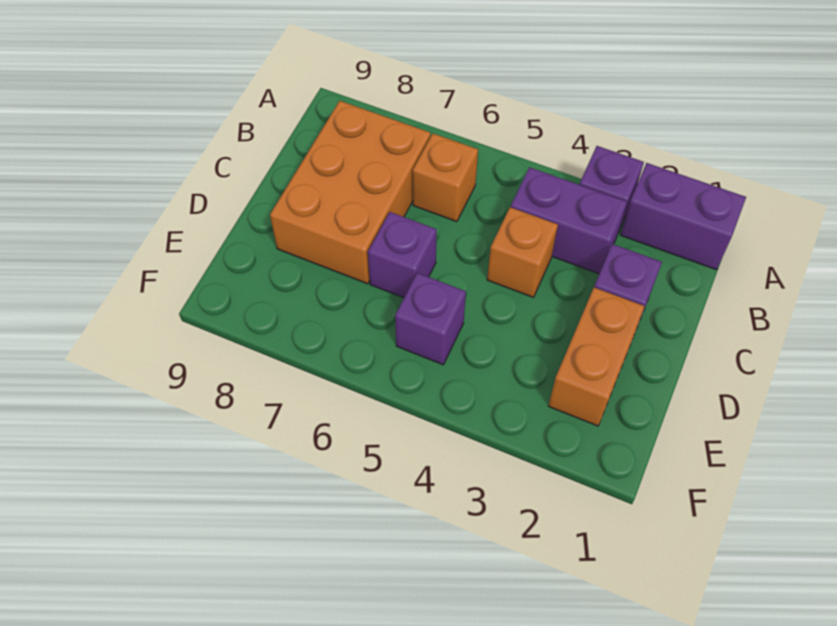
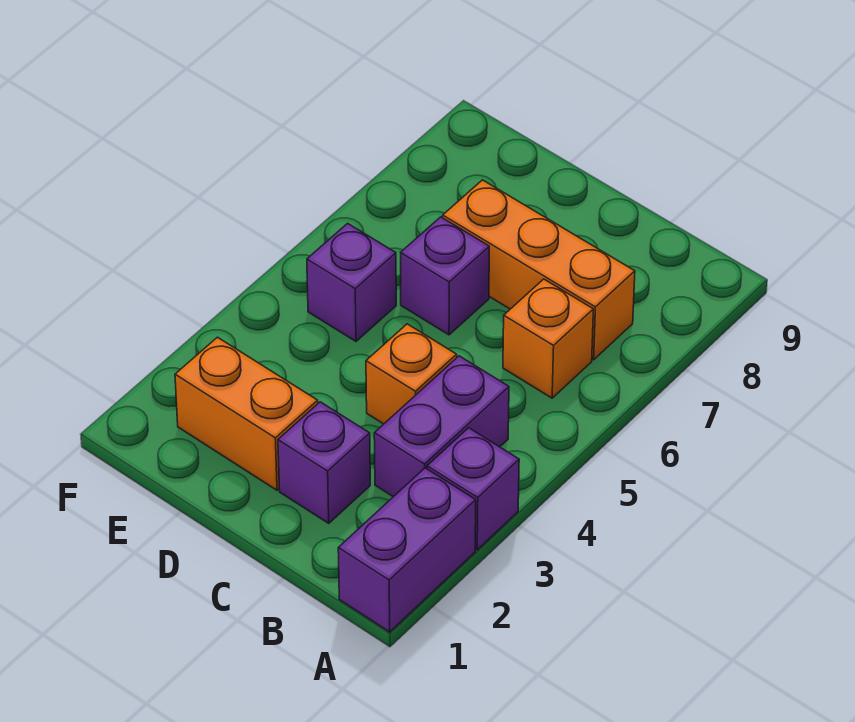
orange brick B7:D8 level 1 -> orange brick B7:D7 level 1

